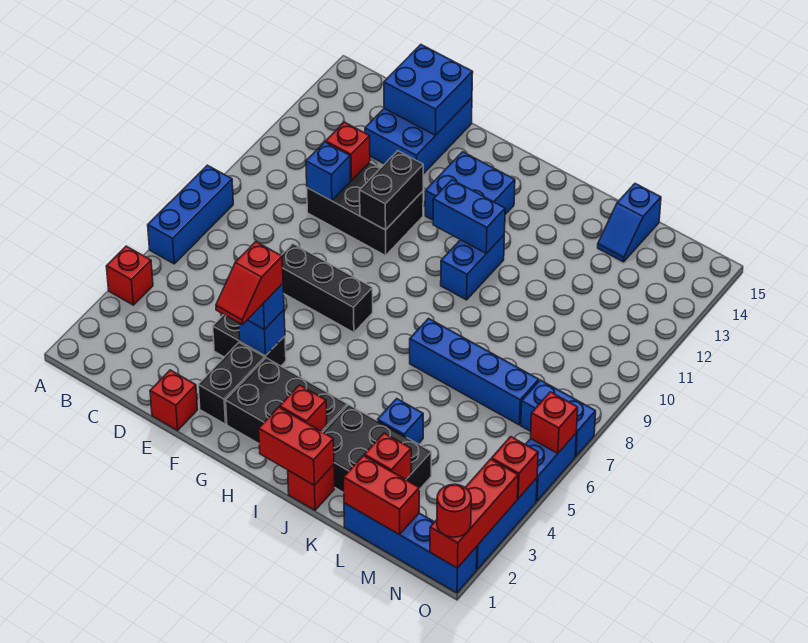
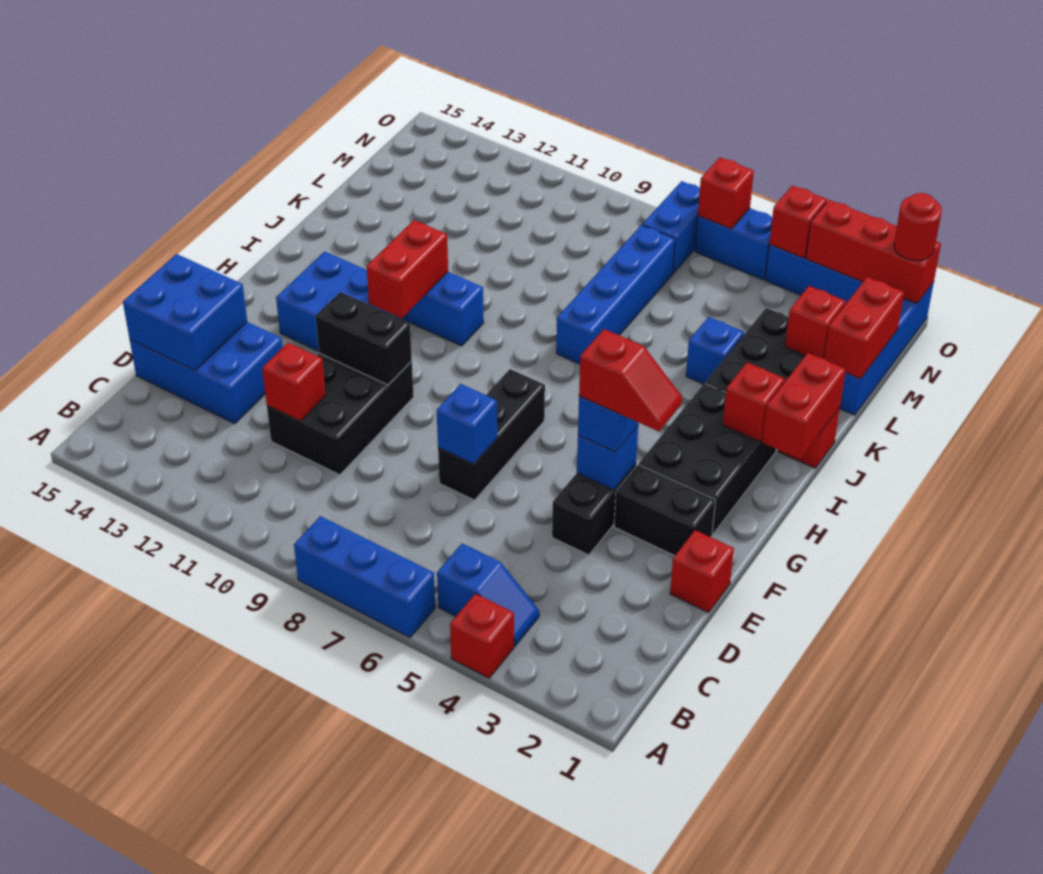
blue brick D10 level 2 -> blue brick E7 level 2
blue brick H11:I11 level 2 -> red brick H11:I11 level 2
blue slope L14:L15 level 1 top 15 -> blue slope B4:B5 level 1 top 5

